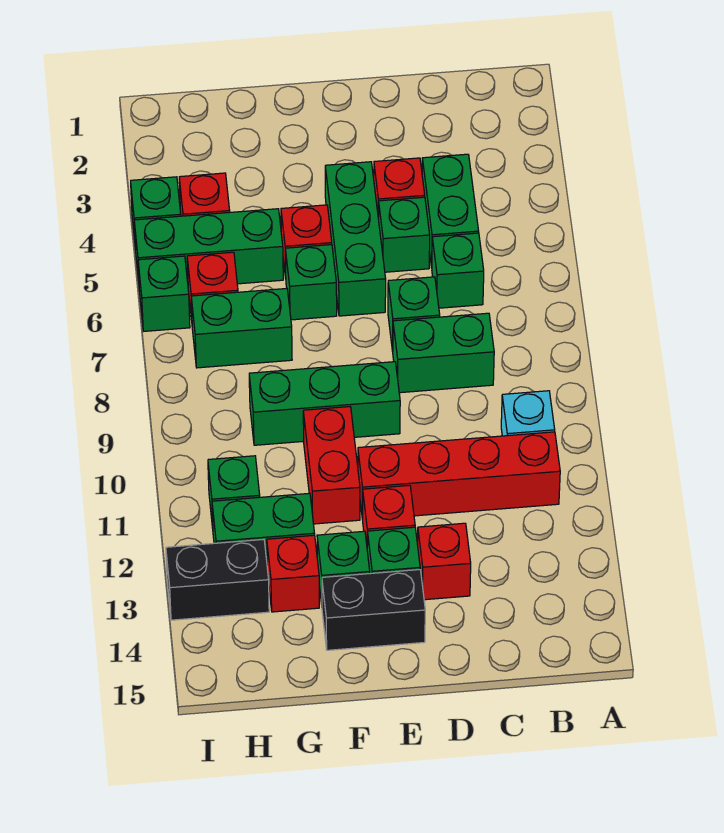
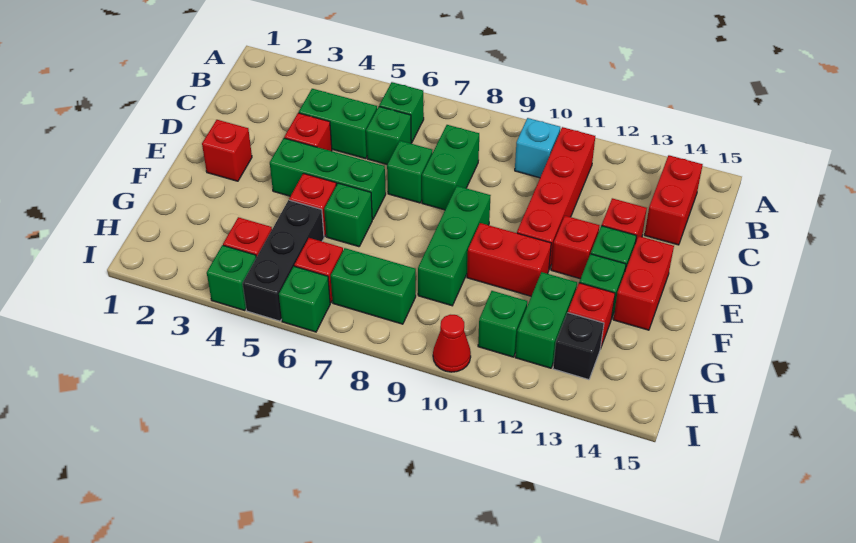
none -> red brick B14:C14 level 1
green brick D5 level 1 -> green brick B6 level 1
none -> red brick E2 level 1
black brick E14:F14 level 1 -> red brick E14:F14 level 1
green brick G5:I5 level 1 -> black brick G5:I5 level 1
green brick G7:H7 level 1 -> green brick H7:H8 level 1
black brick H13:I13 level 1 -> black brick H13 level 1
none -> red cone I10 level 1

